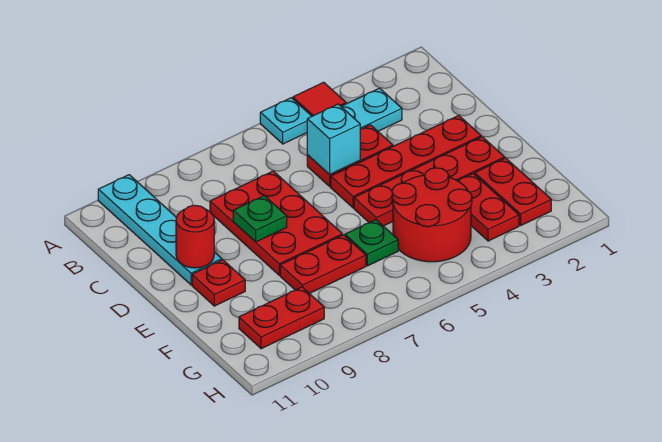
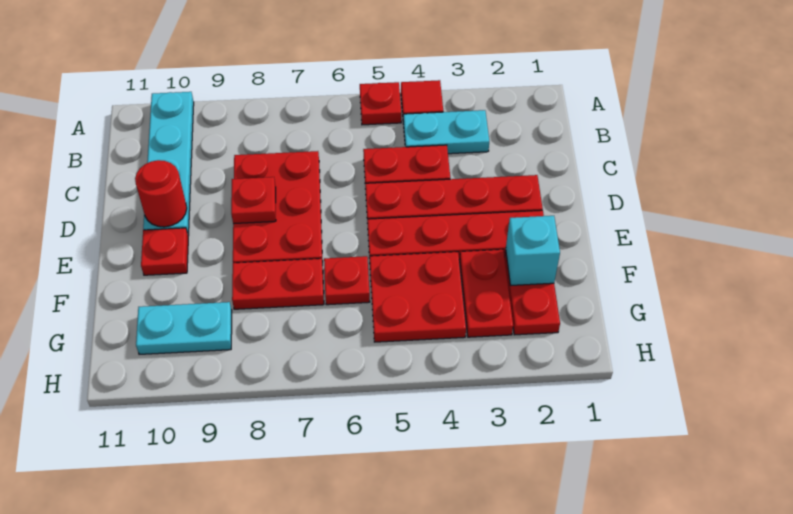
cyan plate A5 level 1 -> red plate A5 level 1
cyan brick C5 level 2 -> cyan brick F2 level 2
green plate D8 level 2 -> red plate D8 level 2
red round brick F4:G5 level 1 -> red plate F4:G5 level 1
green plate F6 level 1 -> red plate F6 level 1
red plate G9:G10 level 1 -> cyan plate G9:G10 level 1

